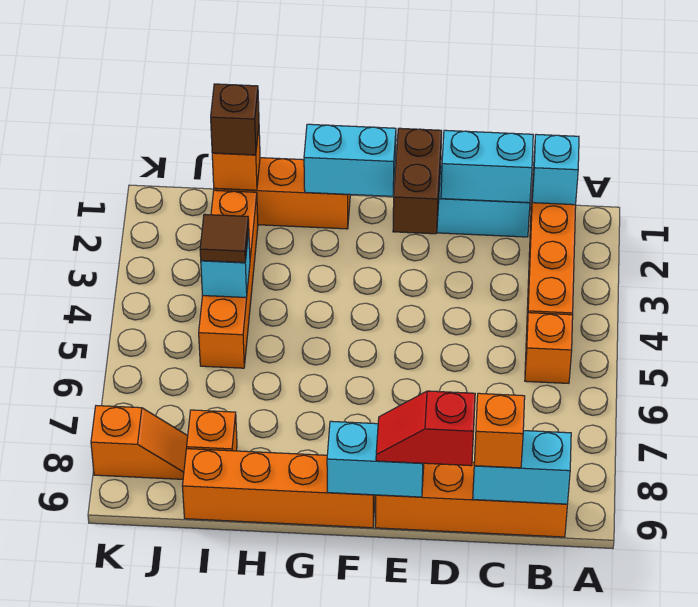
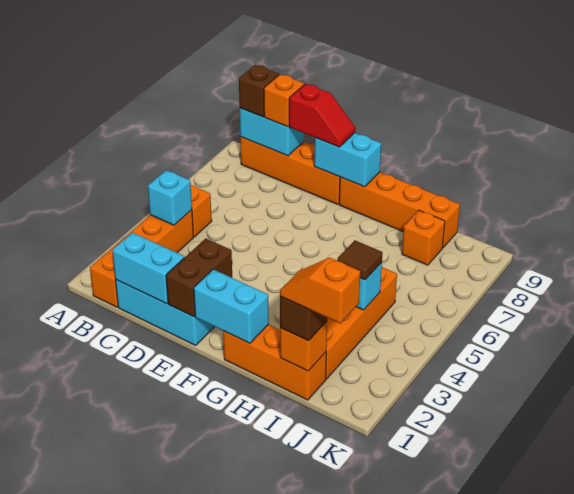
cyan brick B1 level 2 -> cyan brick B4 level 2
none -> brown brick B9 level 3
orange slope J8:K8 level 1 top K -> orange slope I1:J1 level 4 top J

